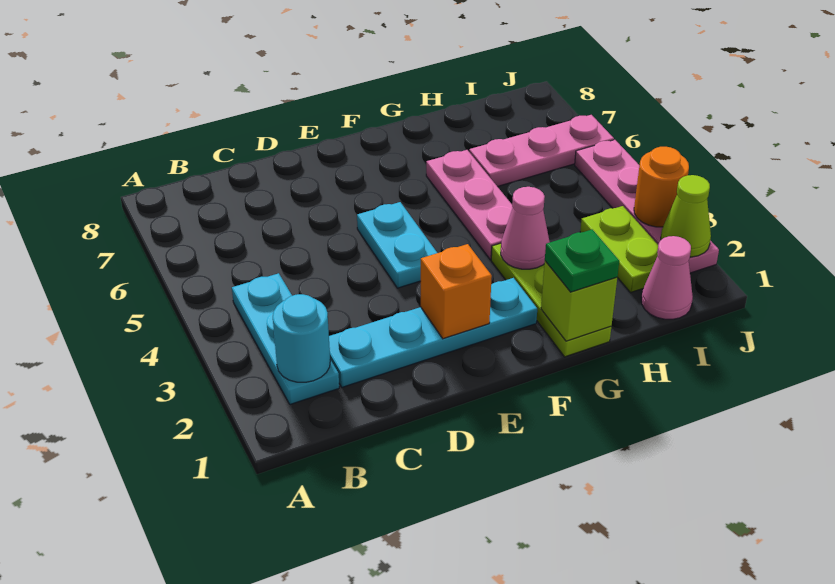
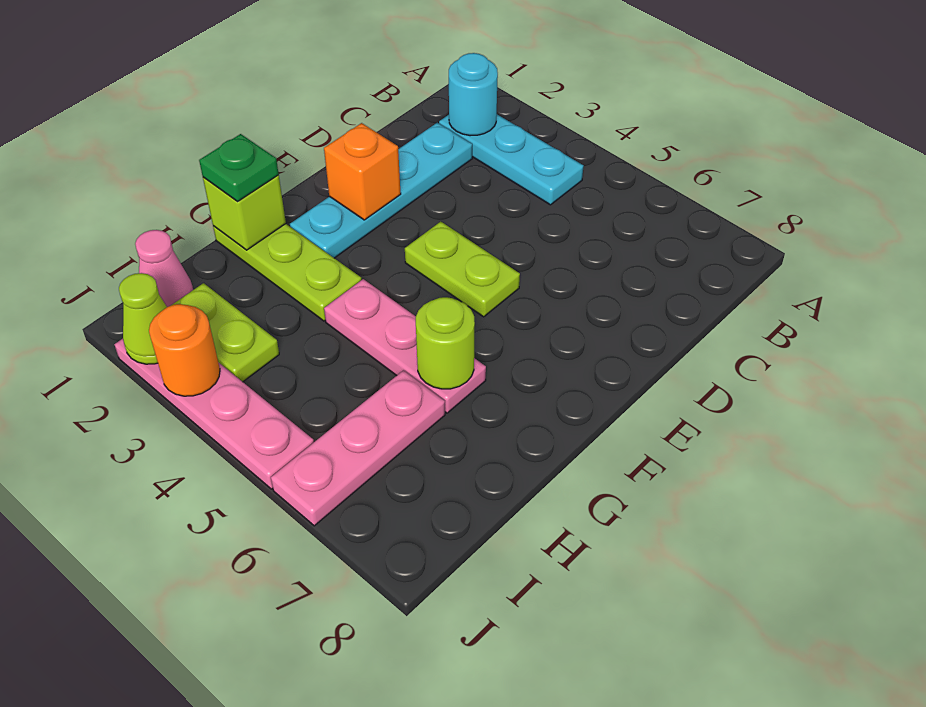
cyan plate E4:E5 level 1 -> lime plate E4:E5 level 1
pink cone G3 level 2 -> none
none -> lime round brick G6 level 2

